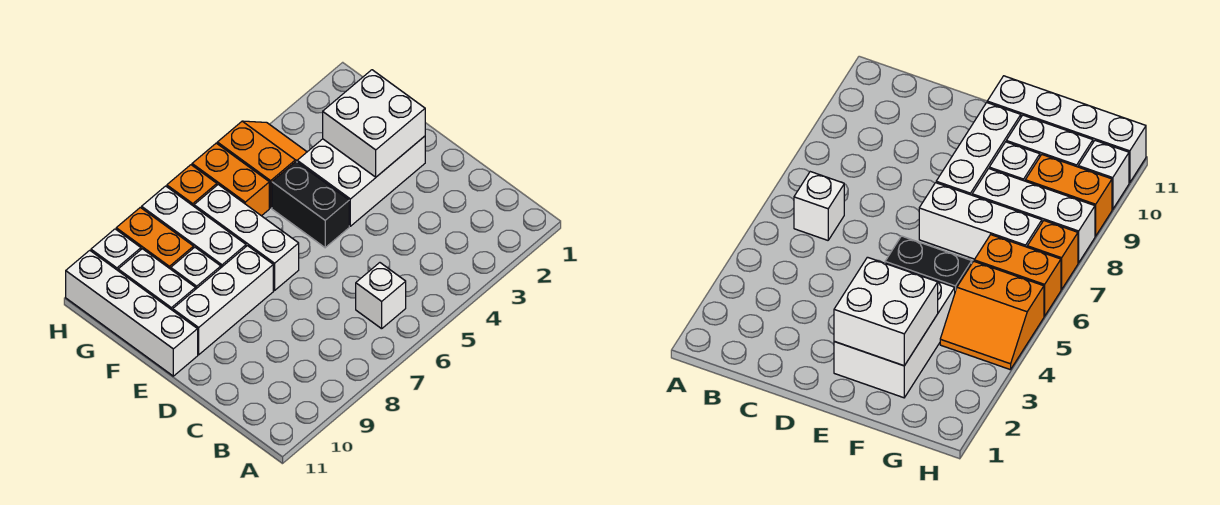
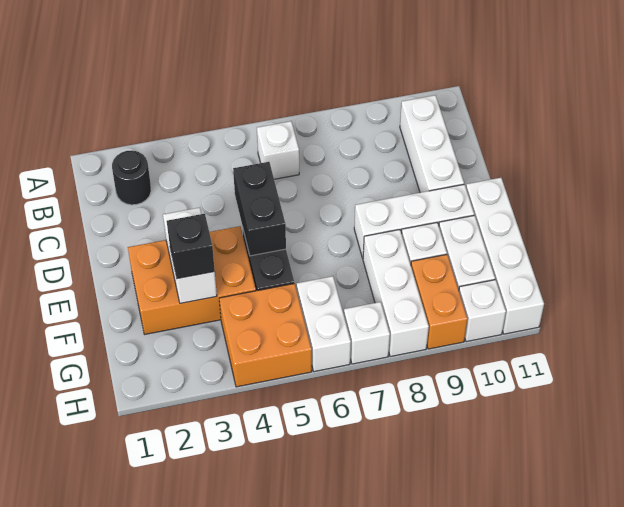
none -> black round brick B2 level 1
none -> black brick D5:E5 level 2
white brick E2:F4 level 1 -> orange brick E2:F4 level 1
white brick E2:F3 level 2 -> white brick E3:F3 level 2
white brick E7:G7 level 1 -> white brick B10:D10 level 1
none -> black brick F3 level 3
orange slope G4:H5 level 1 top 5 -> orange brick G4:H5 level 1
orange brick G6:H6 level 1 -> white brick G6:H6 level 1
orange brick H7 level 1 -> white brick H7 level 1

